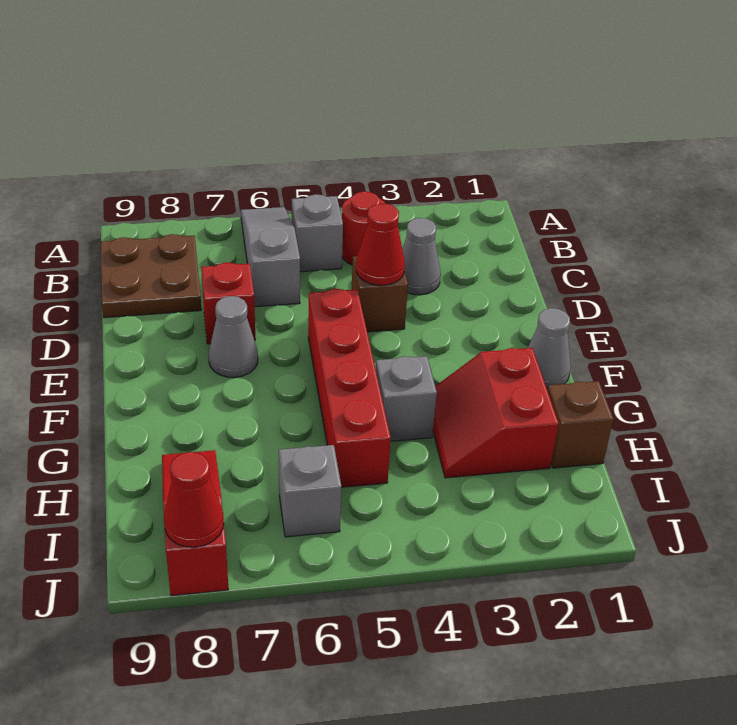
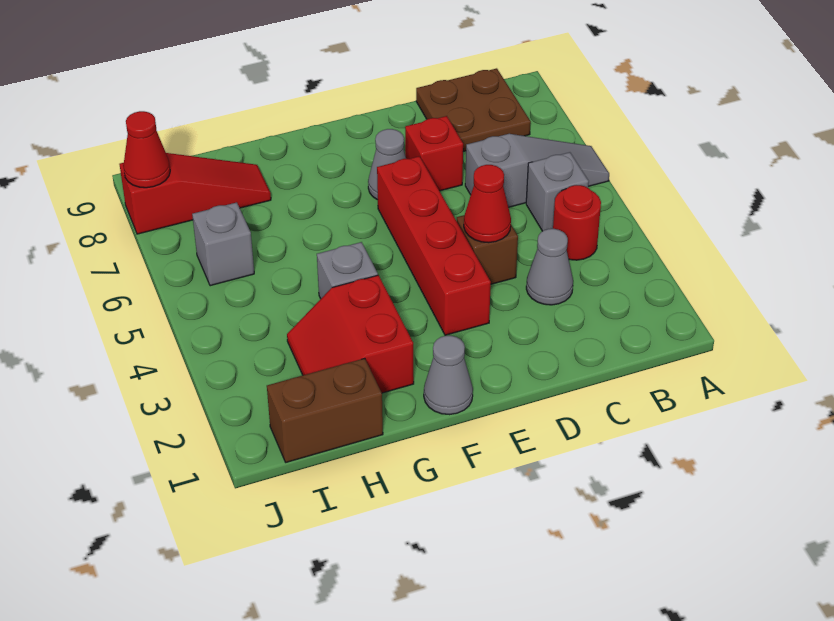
red brick E5:H5 level 1 -> red brick E3:E6 level 1
red slope G2:H3 level 1 top 2 -> red slope G2:H3 level 1 top G
brown brick H1 level 1 -> brown brick H1:I1 level 1

